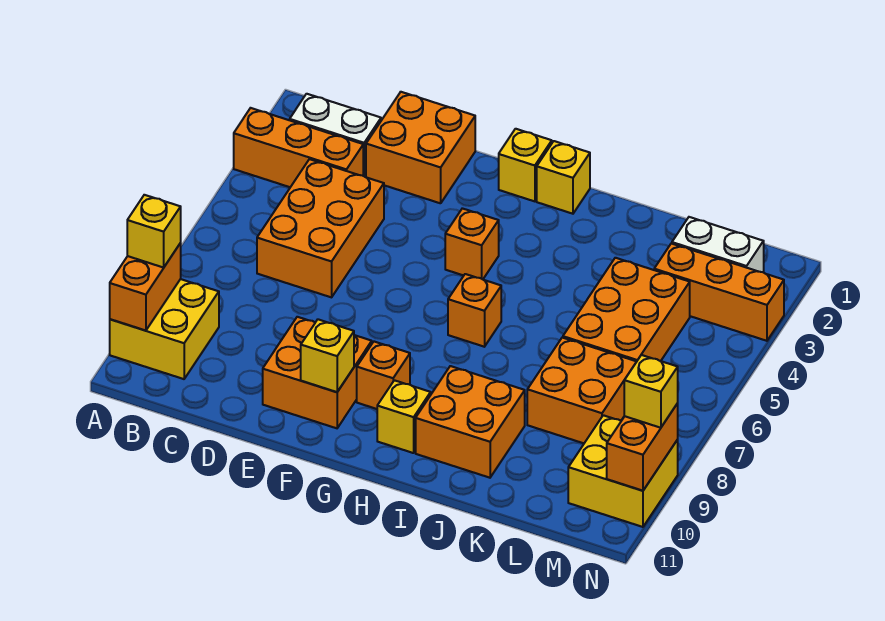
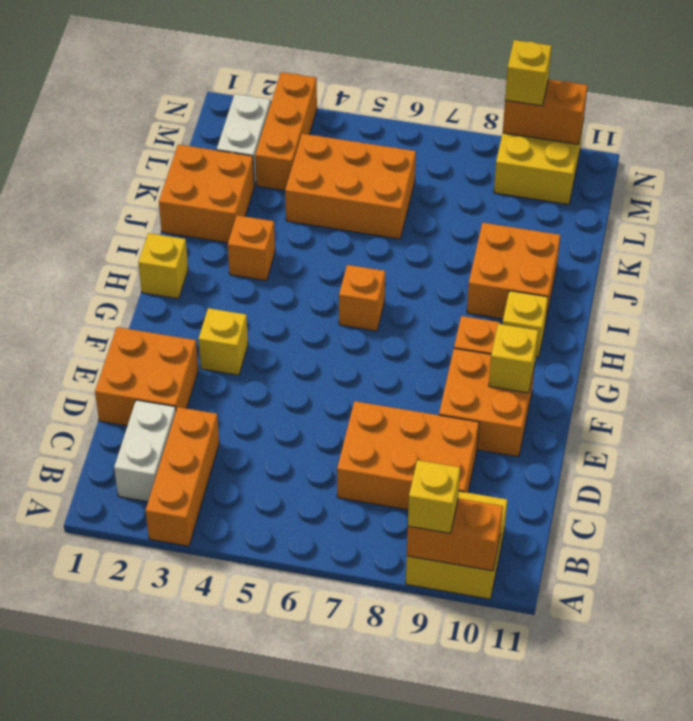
orange brick C4:D6 level 1 -> orange brick C7:D9 level 1
yellow brick G1 level 1 -> yellow brick F3 level 1
orange brick G4 level 1 -> orange brick I3 level 1
orange brick K7:L8 level 1 -> orange brick J1:K2 level 1

